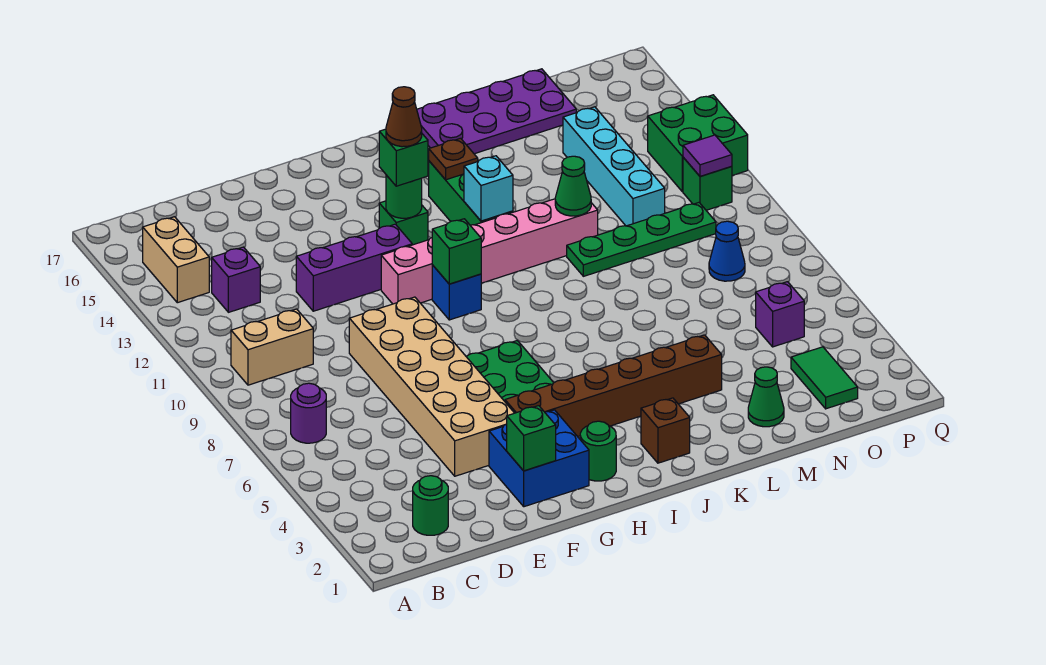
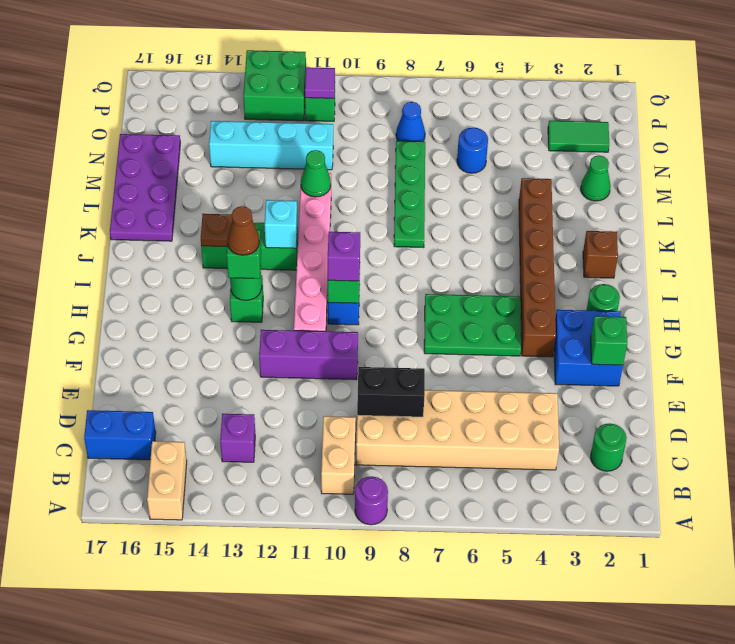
purple round brick B7 level 1 -> purple round brick A9 level 1
tan brick B14:B15 level 1 -> tan brick A15:B15 level 1
none -> blue brick C16:C17 level 1
none -> black brick D8:D9 level 2
tan brick E4:F9 level 1 -> tan brick C4:D9 level 1
purple brick E12:G12 level 1 -> purple brick F10:F12 level 1
green plate L10:O10 level 1 -> green plate K8:N8 level 1
none -> blue round brick N6 level 1
purple brick O5 level 1 -> purple brick H10 level 3

